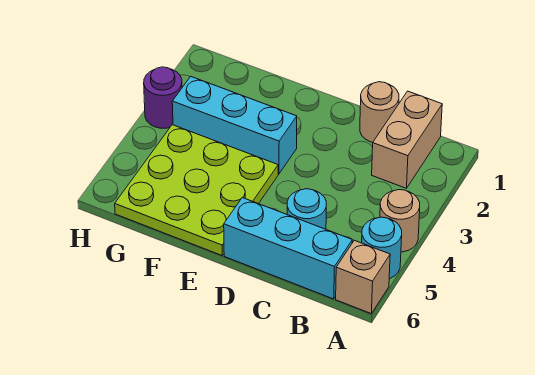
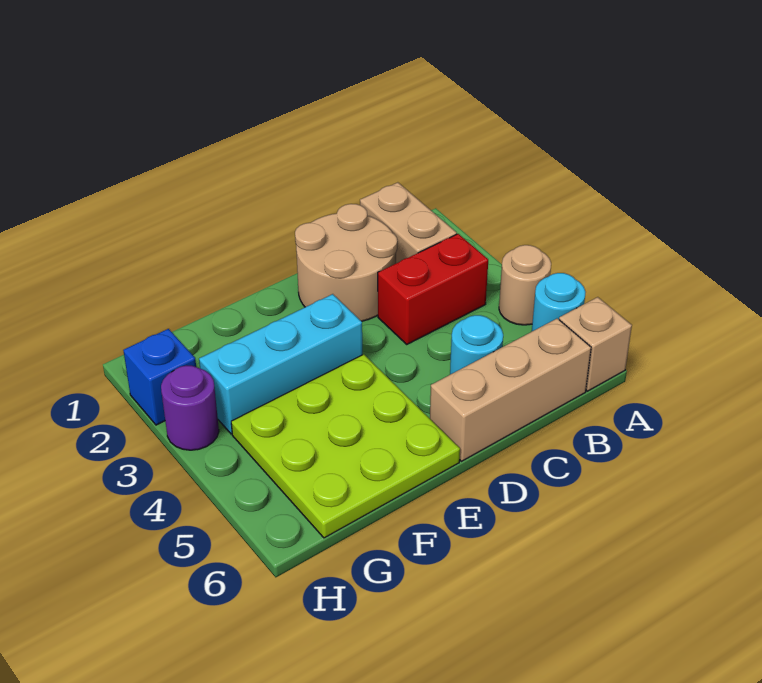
none -> red brick B3:C3 level 1
cyan brick B6:D6 level 1 -> tan brick B6:D6 level 1
tan round brick C1 level 1 -> tan round brick C1:D2 level 1
none -> blue brick H2 level 1

